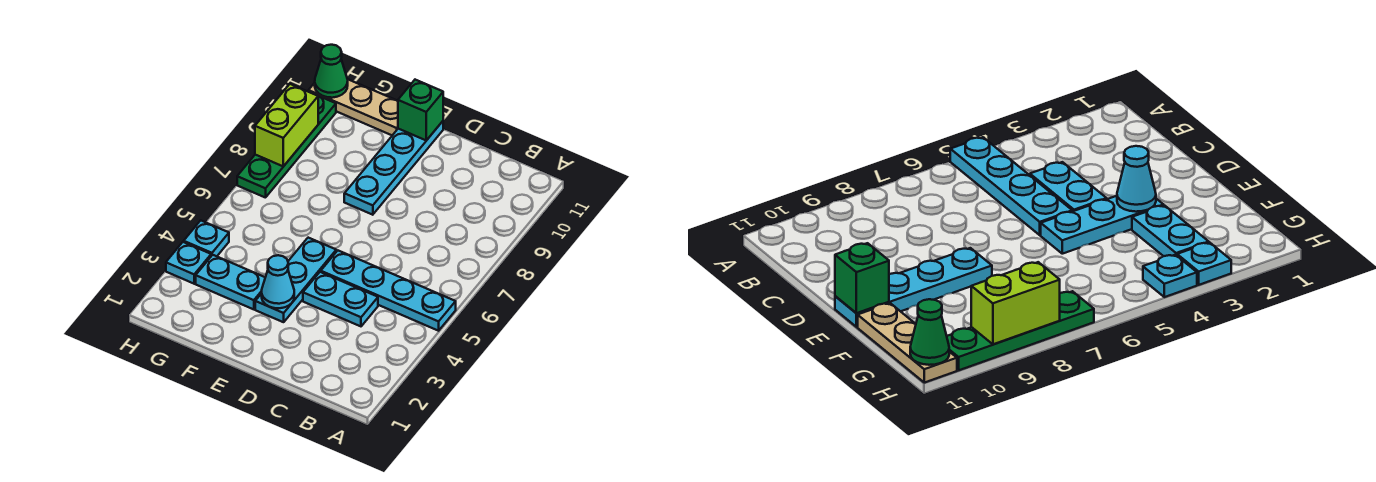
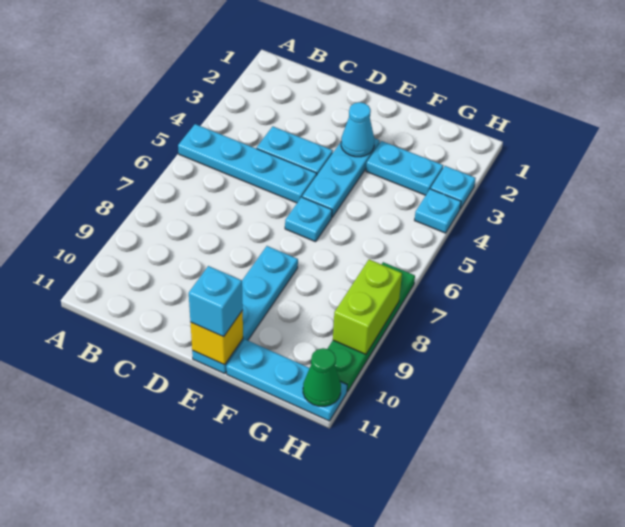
none -> cyan plate E6 level 1
green brick E11 level 2 -> yellow brick E11 level 2
none -> cyan brick E11 level 3
tan plate F11:H11 level 1 -> cyan plate F11:H11 level 1

